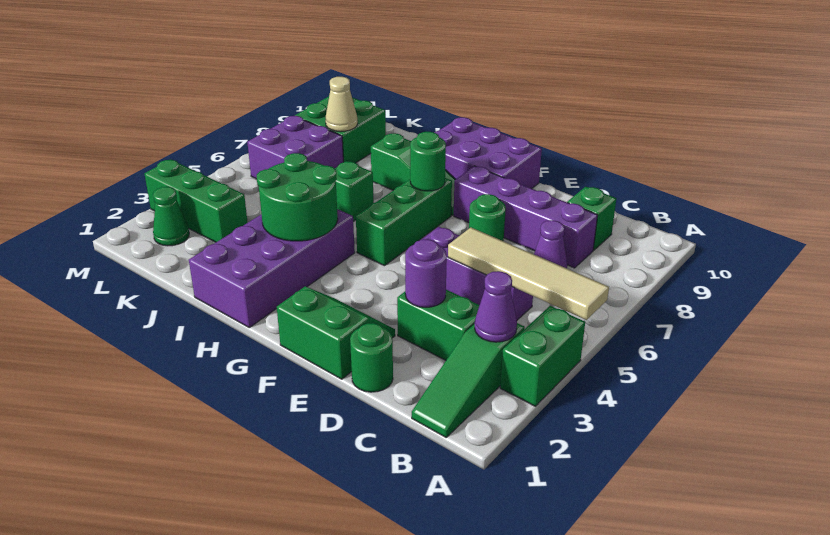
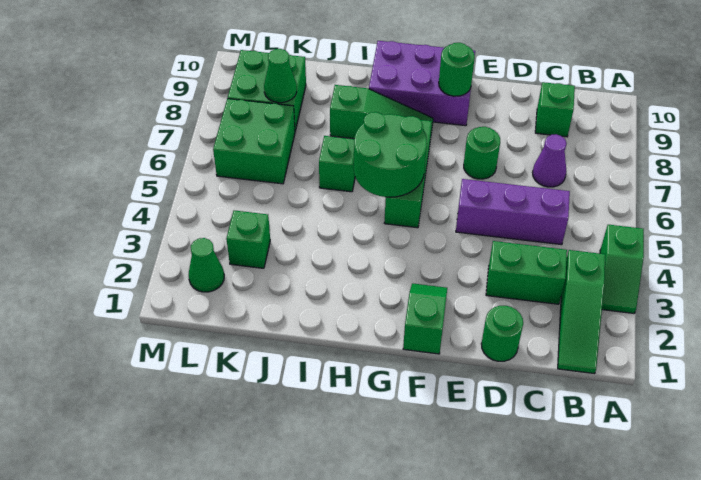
green brick A3:A4 level 1 -> green slope A3:A4 level 1 top 4
tan tile A5:D5 level 2 -> none
purple cone B3 level 2 -> none
purple brick C8:F8 level 1 -> none
purple round brick D3 level 2 -> none
green slope E1:F2 level 1 top 1 -> green slope F1:F2 level 1 top 1
green round brick G7 level 2 -> green round brick F9 level 2
purple brick H1:I4 level 1 -> none
green round brick H3:I4 level 2 -> green round brick G5:H6 level 2
green brick K3:M3 level 1 -> green brick K3 level 1
purple brick K6:L7 level 1 -> green brick K6:L7 level 1
tan cone K8 level 2 -> green cone K8 level 2

